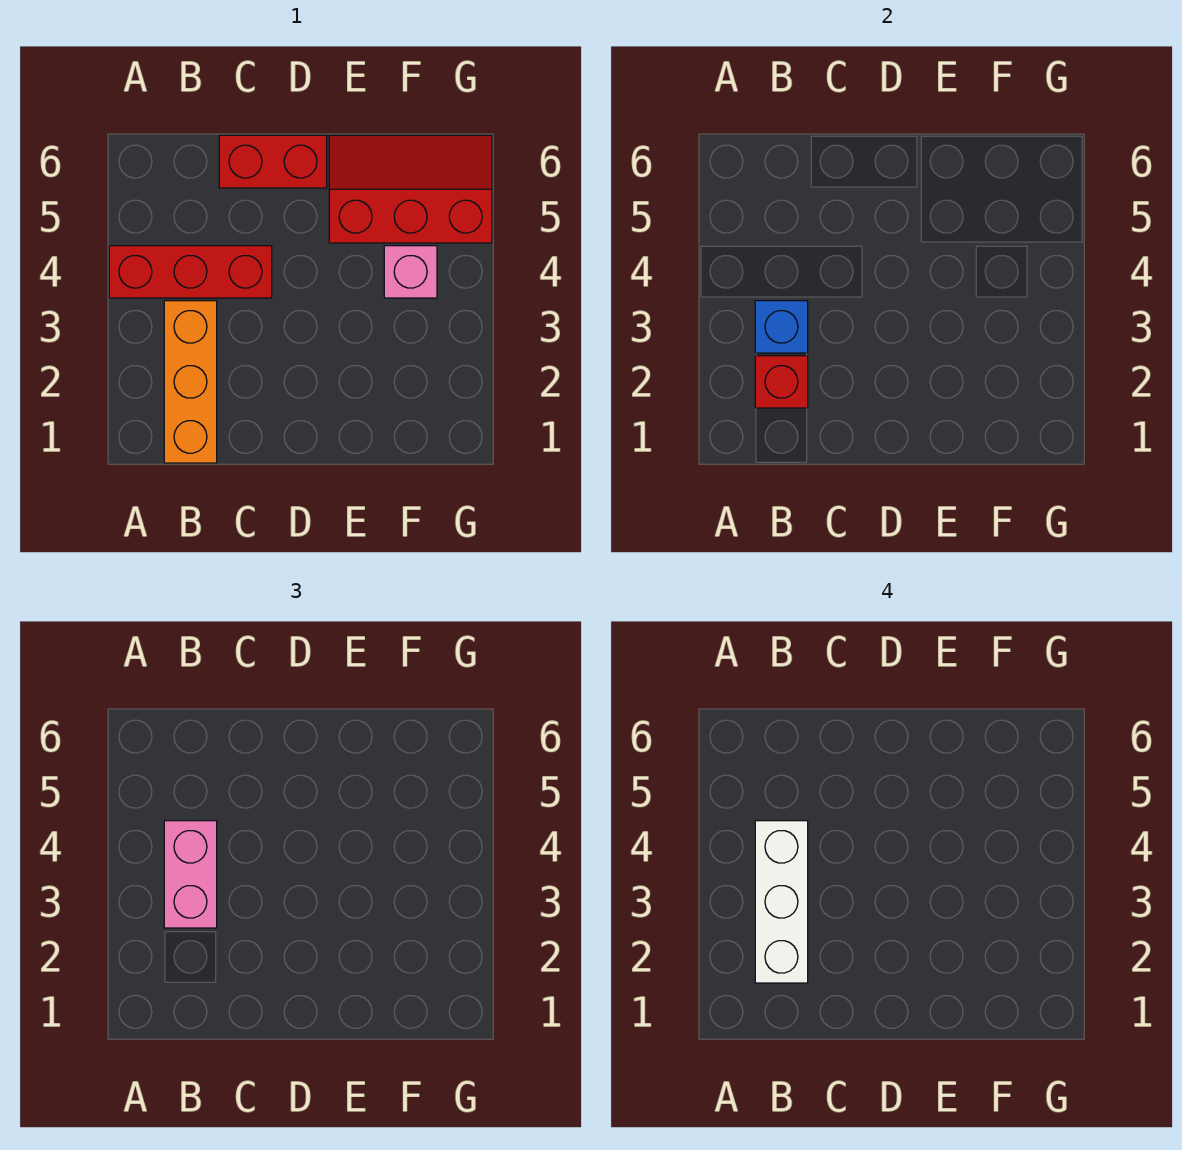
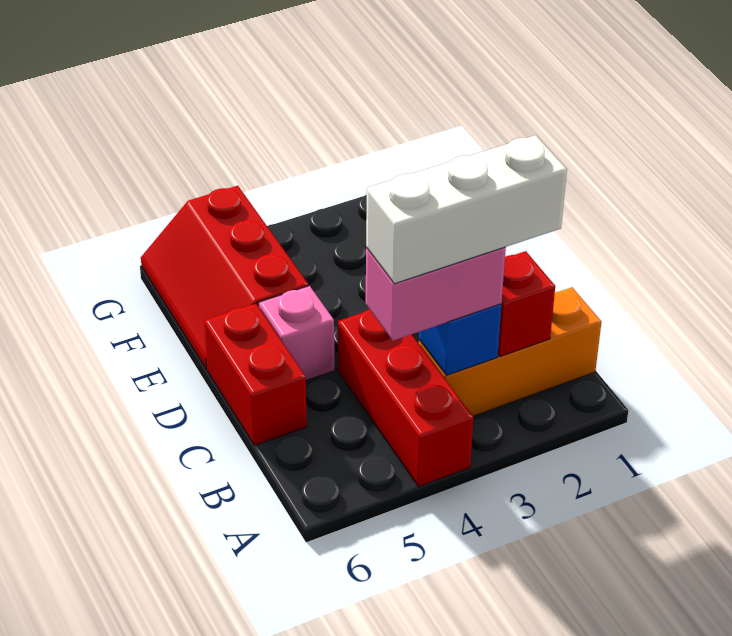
pink brick F4 level 1 -> pink brick D5 level 1

